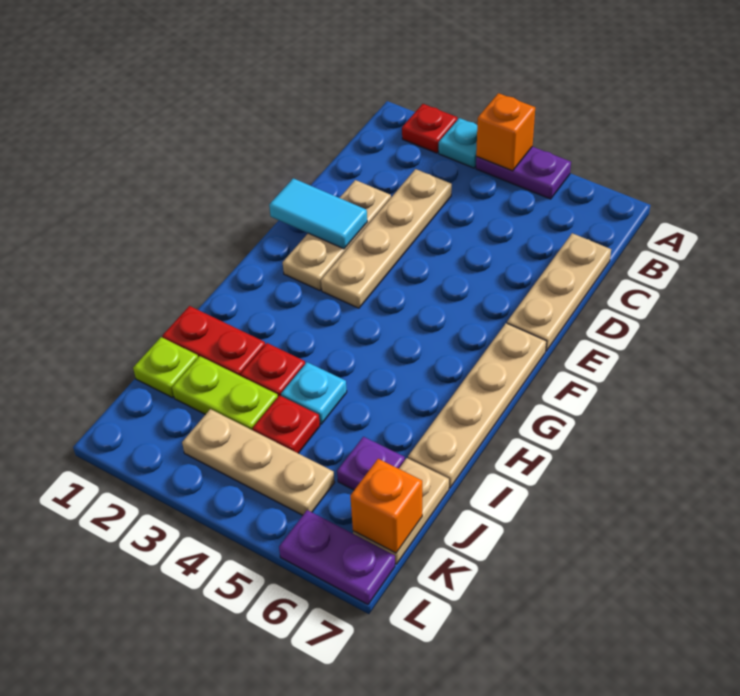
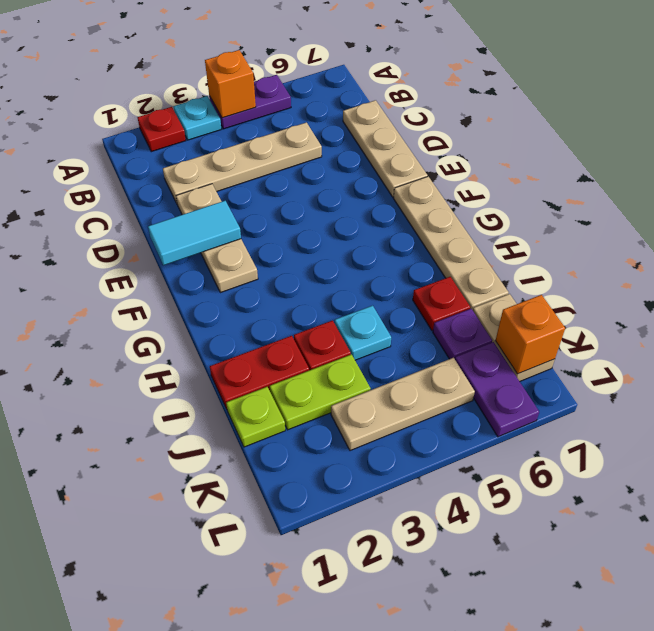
tan plate C3:F3 level 1 -> tan plate C2:C5 level 1
red plate J4 level 1 -> red plate I6 level 1
purple plate L6:L7 level 1 -> purple plate K6:L6 level 1

